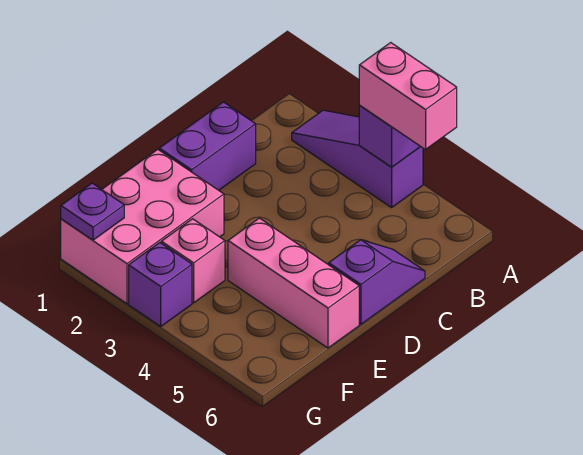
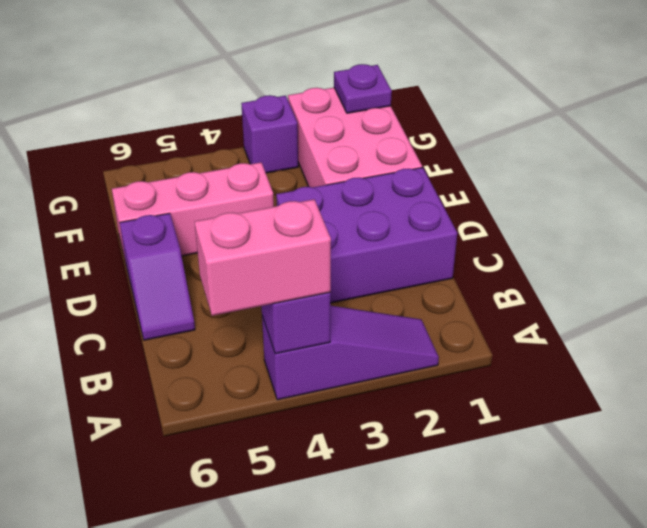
purple brick C1:D1 level 1 -> purple brick C1:D3 level 1
pink brick F3 level 1 -> none

